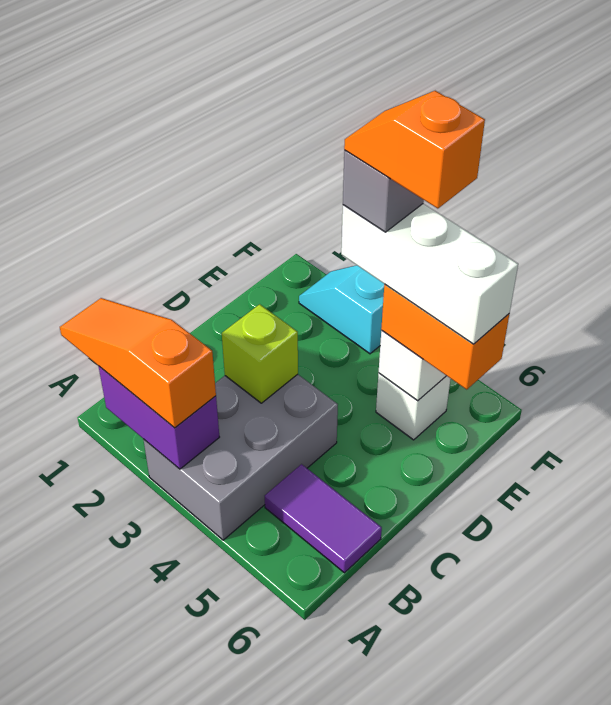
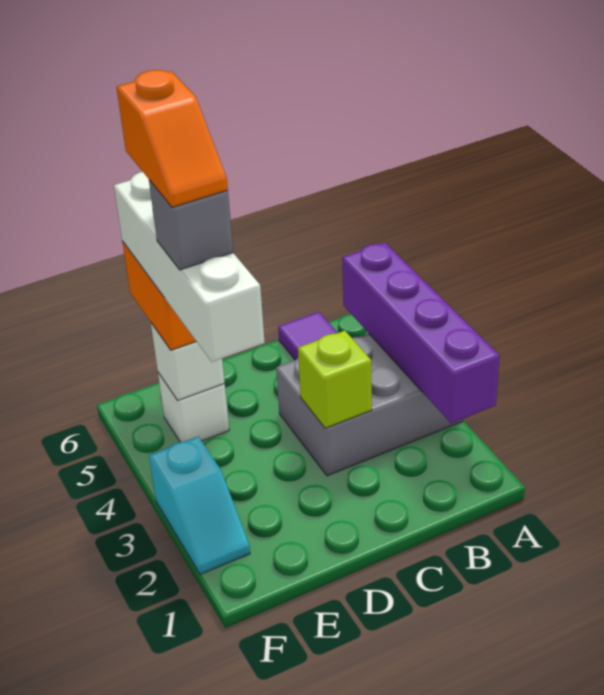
orange slope A1:A3 level 3 top 3 -> none
purple brick A2:A3 level 2 -> purple brick A2:A5 level 2
white brick E4:E6 level 4 -> white brick E3:E6 level 4

